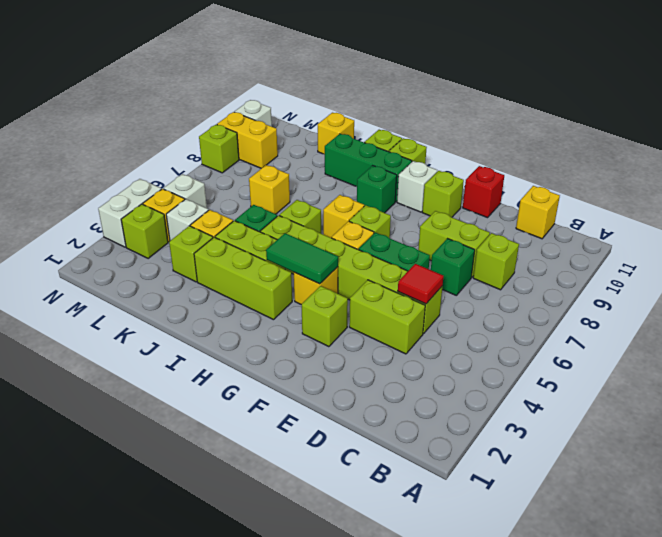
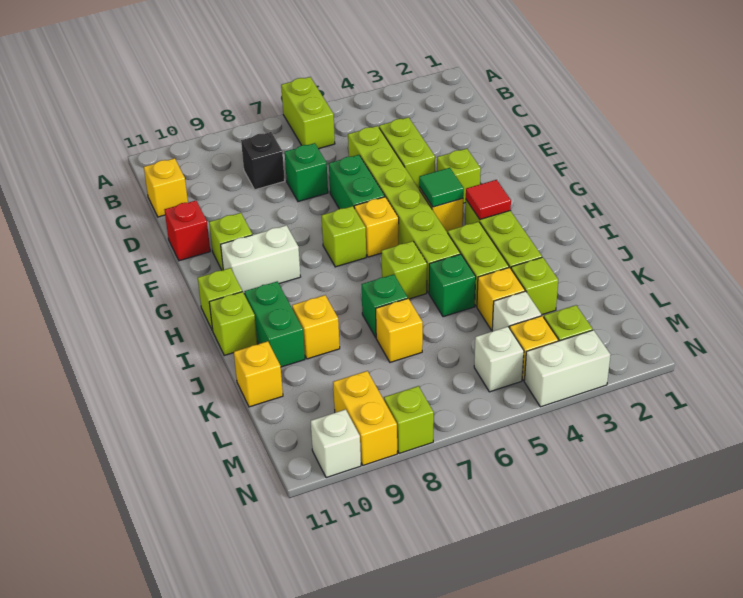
lime brick C8 level 1 -> black brick C8 level 1
red tile D5 level 2 -> red tile H3 level 2
lime brick D8:E8 level 1 -> lime brick A6:B6 level 1
green tile G4:H4 level 2 -> green tile G4 level 2
white brick G10 level 1 -> white brick G9:G10 level 1
yellow brick H7 level 1 -> yellow brick J9 level 1
green brick H9 level 1 -> green brick J7 level 1
green brick H10:J10 level 1 -> green brick I10:J10 level 1

